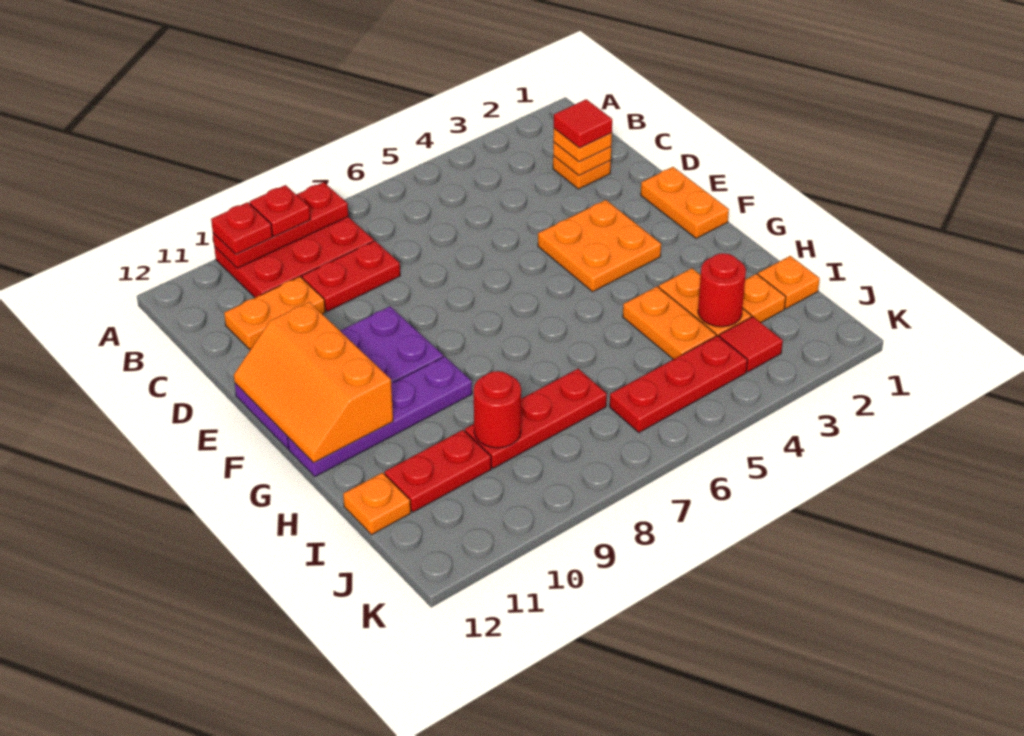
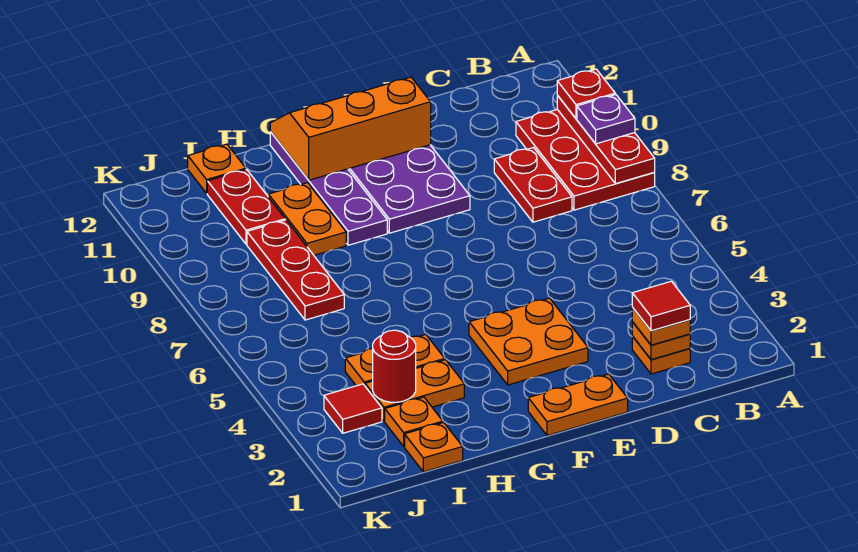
red plate A9 level 3 -> purple plate A9 level 3
orange plate C10:C11 level 1 -> orange plate H9:H10 level 1
red round brick I9 level 2 -> none
red plate J4:J6 level 1 -> none

